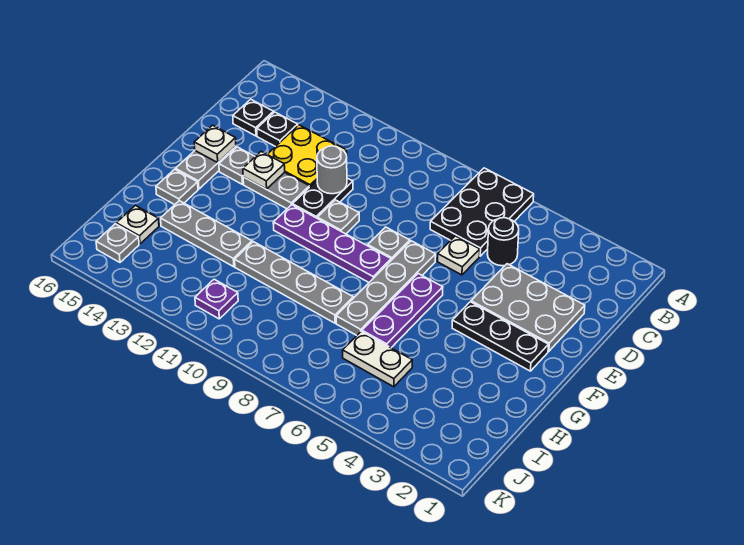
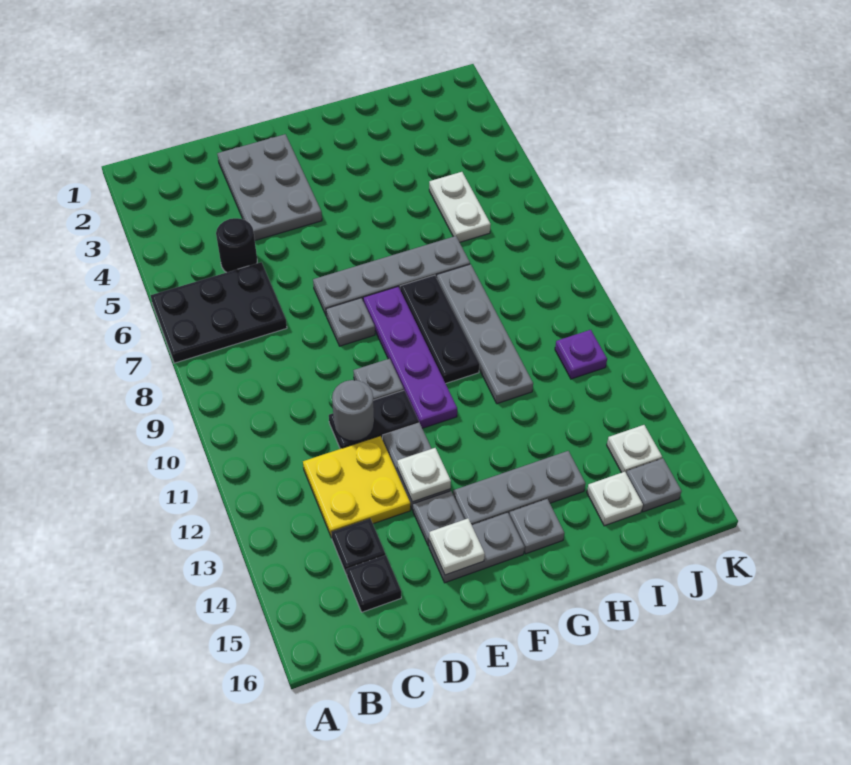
white plate D6 level 1 -> white plate J14 level 1
black plate F2:F4 level 1 -> black plate G8:G10 level 1
purple plate F6:H6 level 1 -> none
grey plate H12:H14 level 1 -> grey plate F14:H14 level 1

